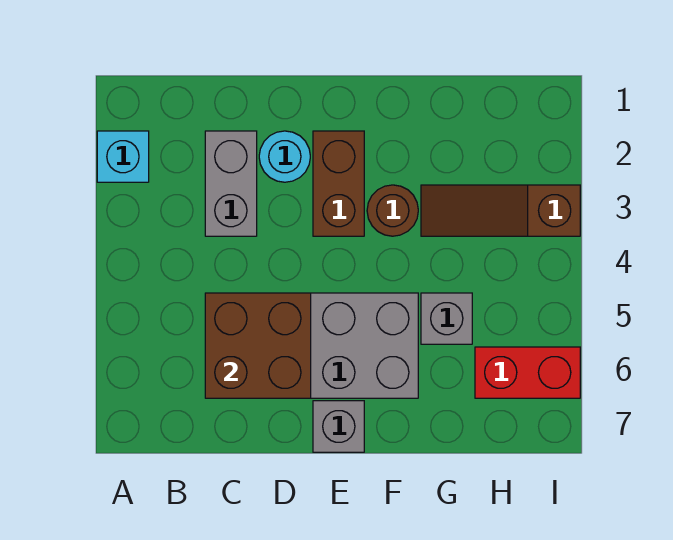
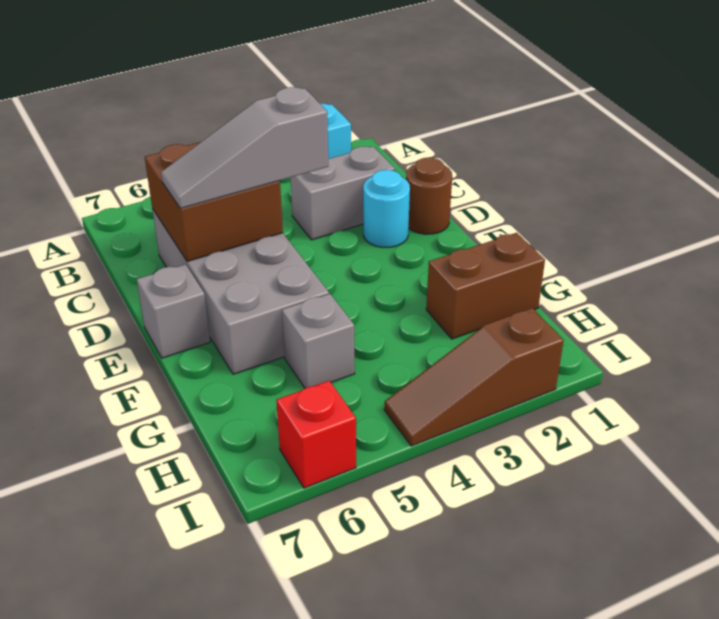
none -> grey slope D4:D6 level 3 top 4
brown brick E2:E3 level 1 -> brown brick G1:G2 level 1
brown round brick F3 level 1 -> brown round brick D1 level 1
brown slope G3:I3 level 1 top I -> brown slope I2:I4 level 1 top 2
red brick H6:I6 level 1 -> red brick I6 level 1

